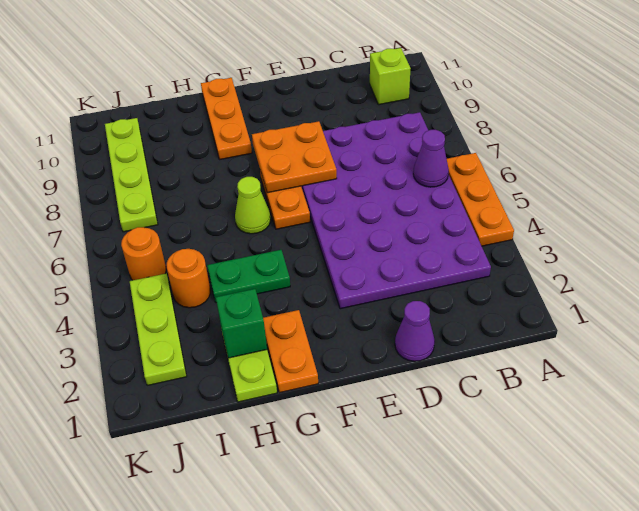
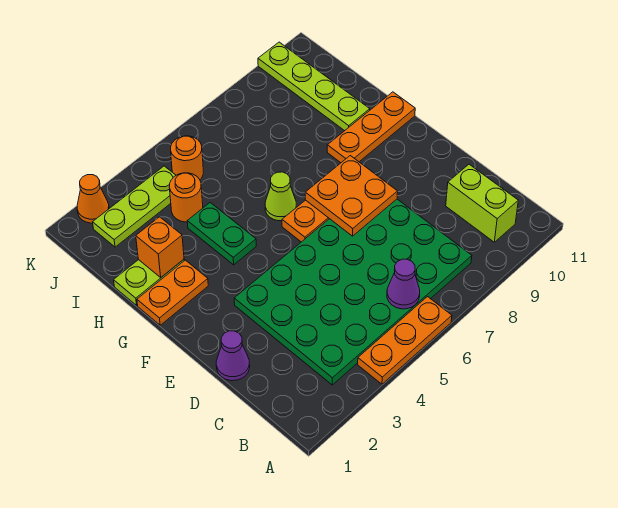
purple plate B3:E8 level 1 -> green plate B3:E8 level 1
lime brick B10 level 1 -> lime brick B10:C10 level 1
green brick H2 level 2 -> orange brick H2 level 2
lime plate J7:J10 level 1 -> lime plate H10:K10 level 1
none -> orange cone K2 level 1

